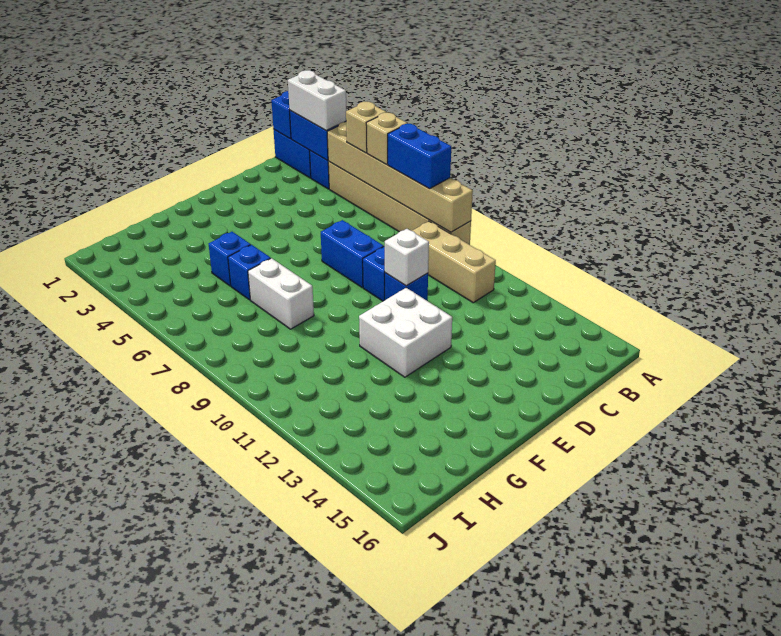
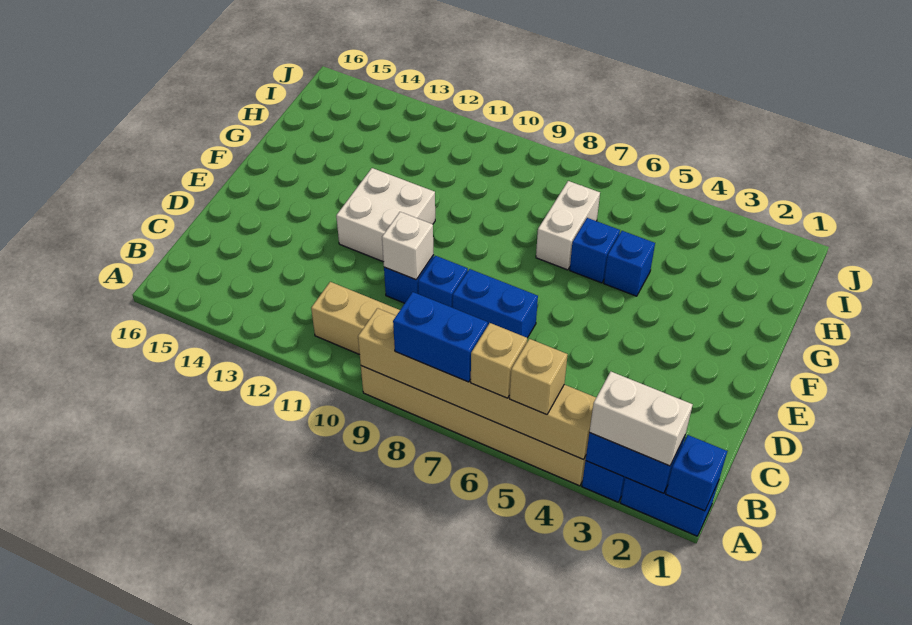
white brick G7:G8 level 1 -> white brick G7:H7 level 1

